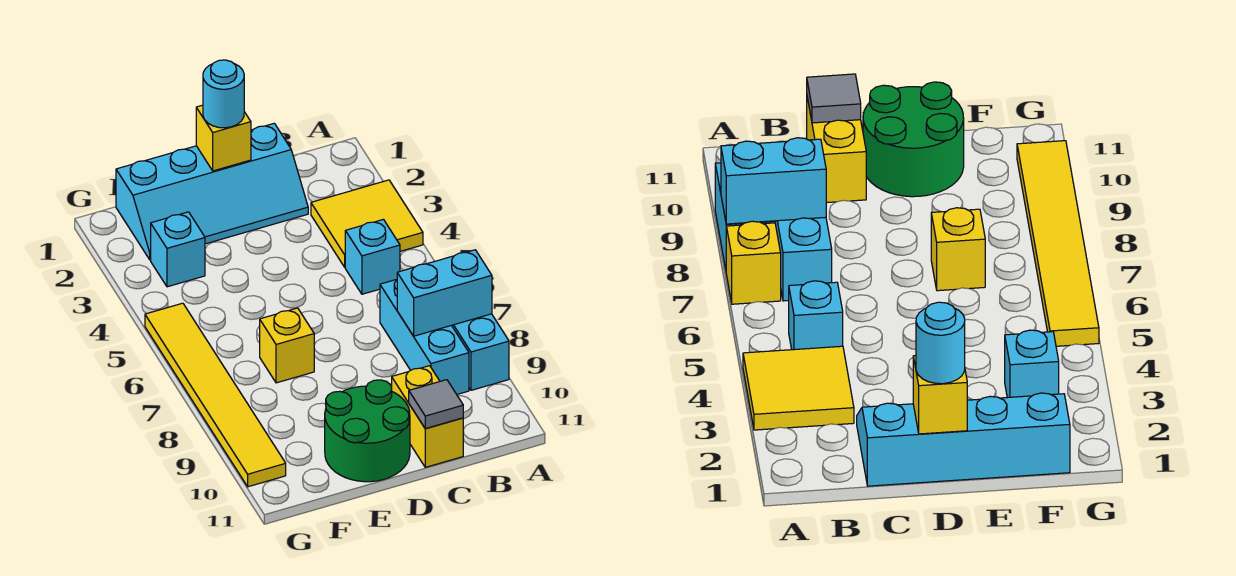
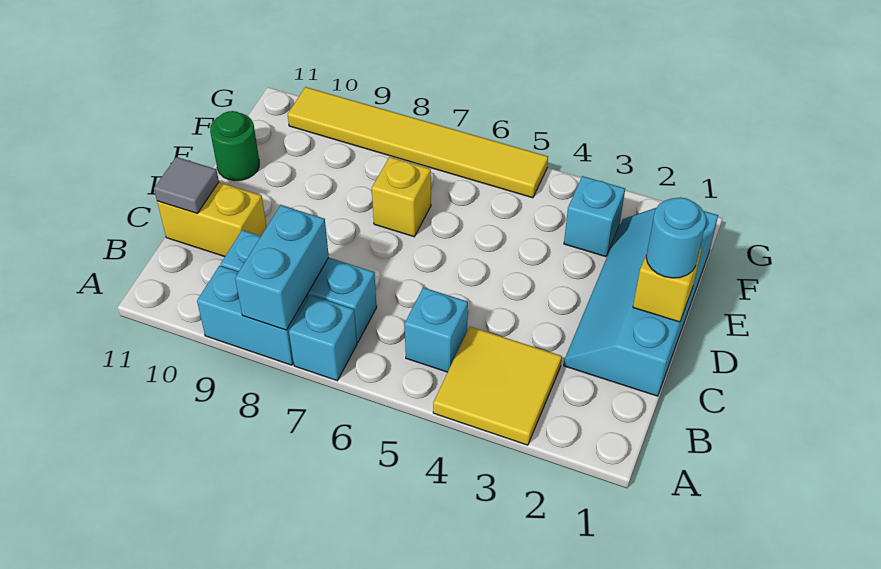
yellow brick A7 level 1 -> cyan brick A7 level 1
green round brick D10:E11 level 1 -> green round brick E11 level 1

